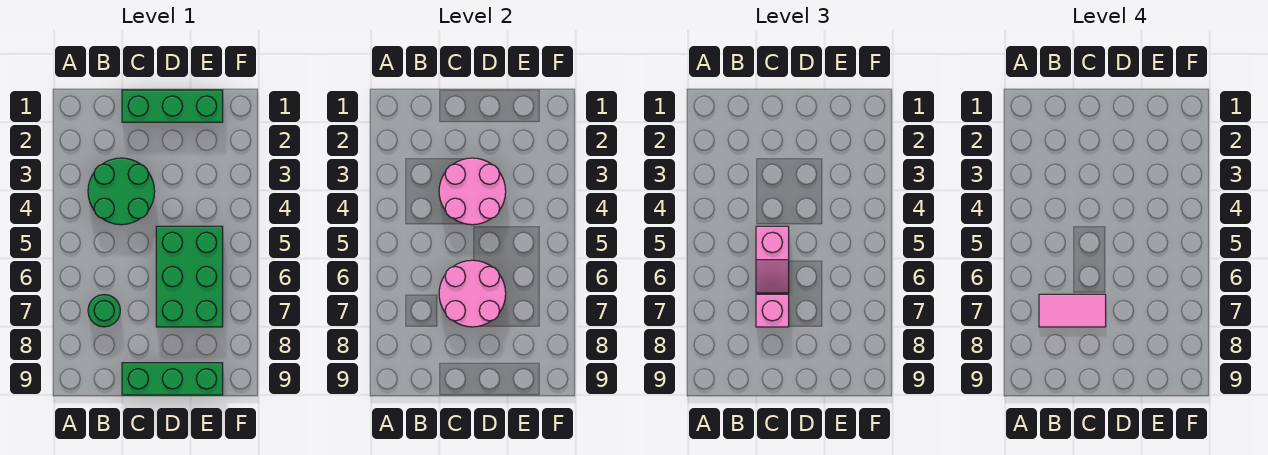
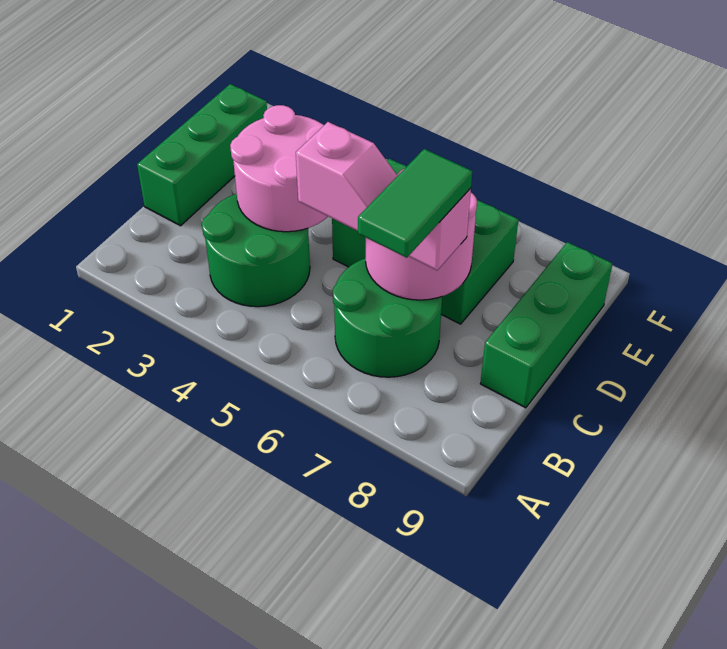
green round brick B7 level 1 -> green round brick B6:C7 level 1
pink tile B7:C7 level 4 -> green tile B7:C7 level 4

